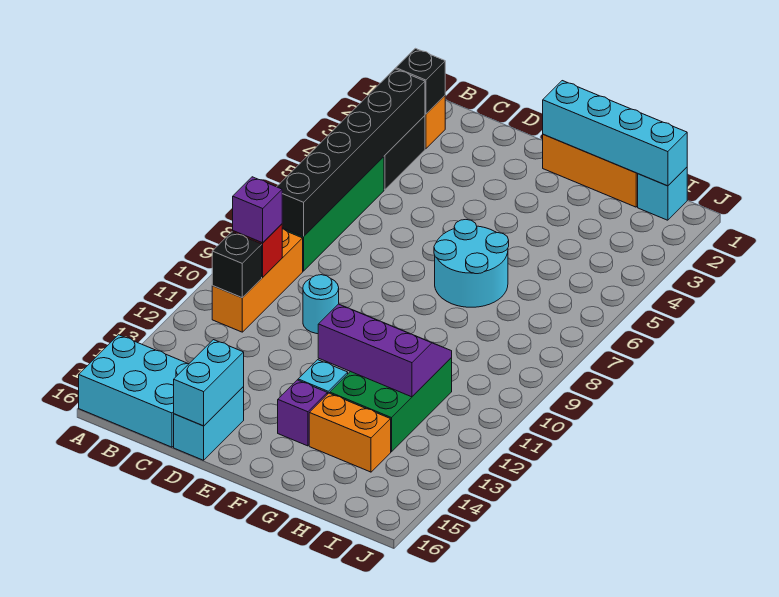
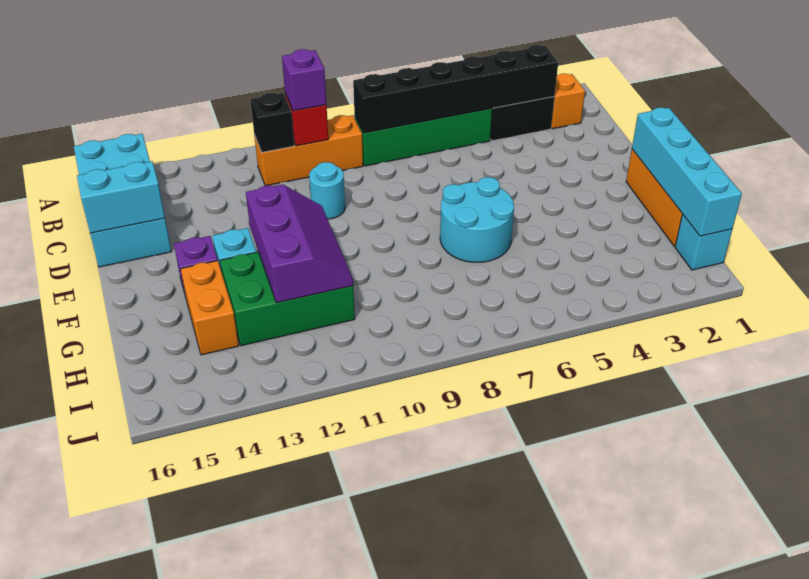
black brick B2 level 2 -> none

